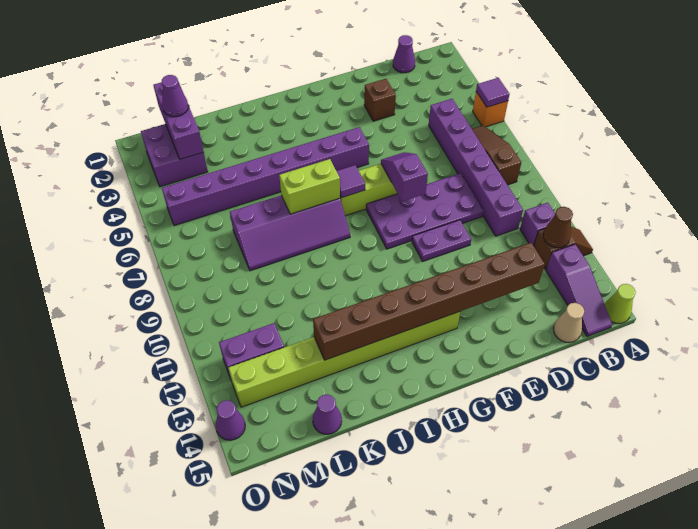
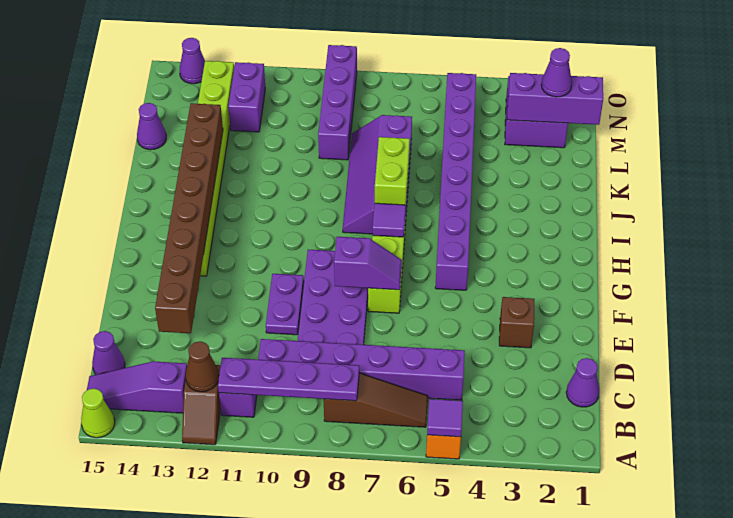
none -> purple plate B8:B11 level 2
tan cone C15 level 1 -> purple cone C15 level 1
none -> purple brick L9:O9 level 1

